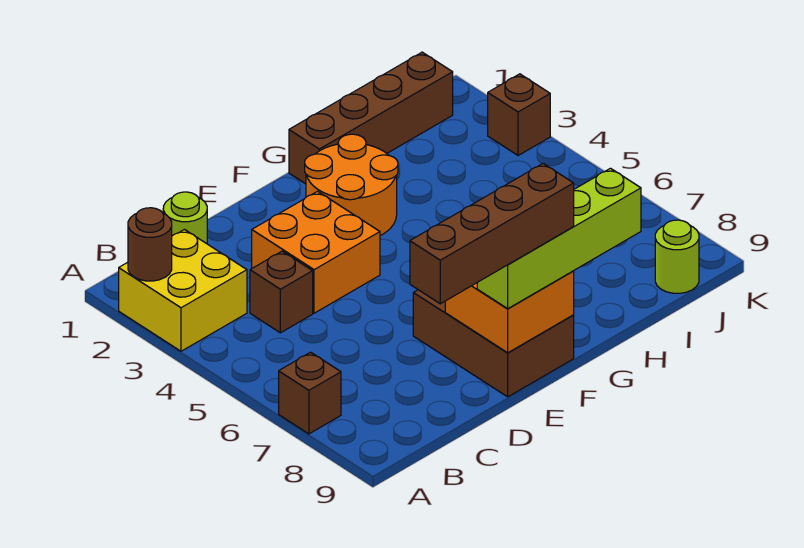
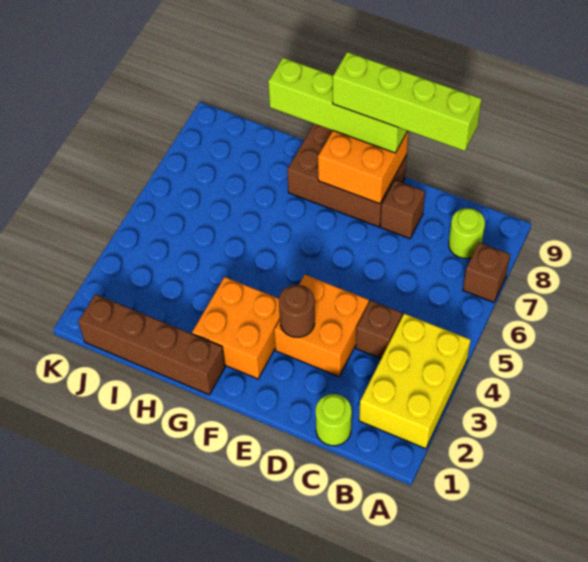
yellow brick A2:B3 level 1 -> yellow brick A2:B4 level 1
brown round brick A2 level 2 -> brown round brick E3 level 2
brown brick C9:F9 level 4 -> lime brick C9:F9 level 4
brown brick E7:F9 level 1 -> brown brick E8:G9 level 1
orange round brick F2:G3 level 1 -> orange brick F2:G3 level 1
lime round brick J9 level 1 -> lime round brick B8 level 1
brown brick K3 level 1 -> brown brick D8 level 1

